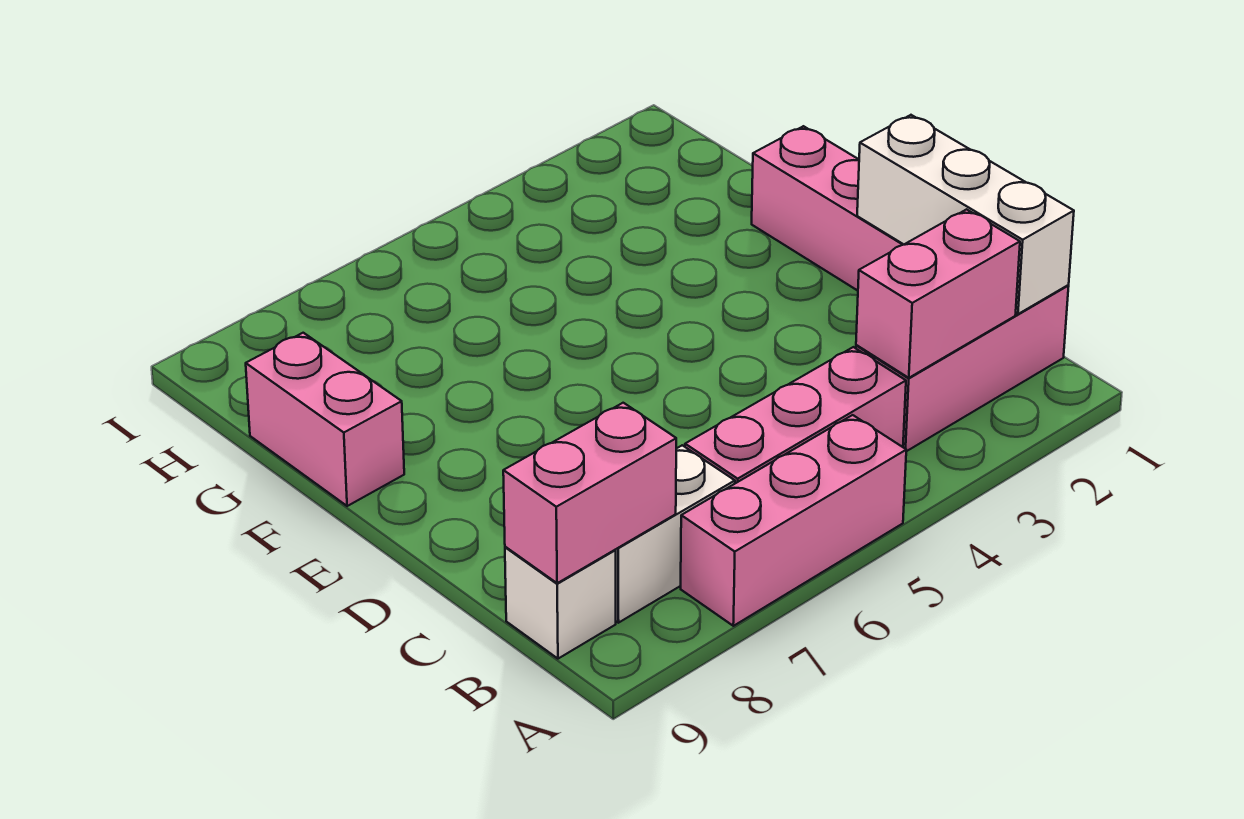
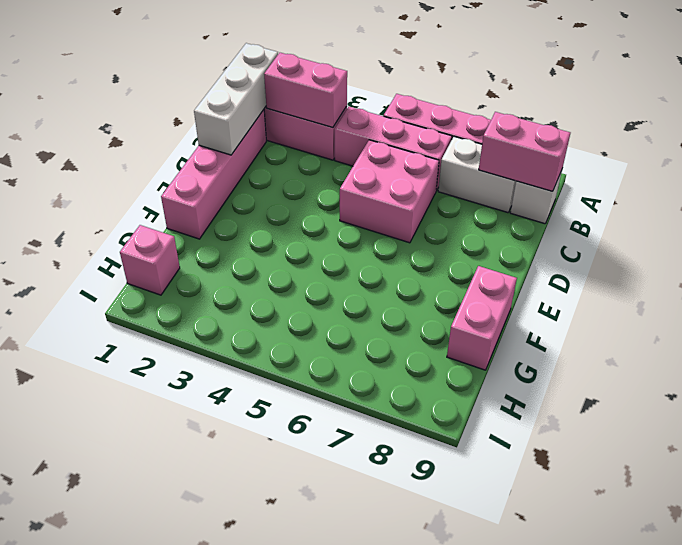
none -> pink brick C5:D6 level 1
none -> pink brick H1 level 1

